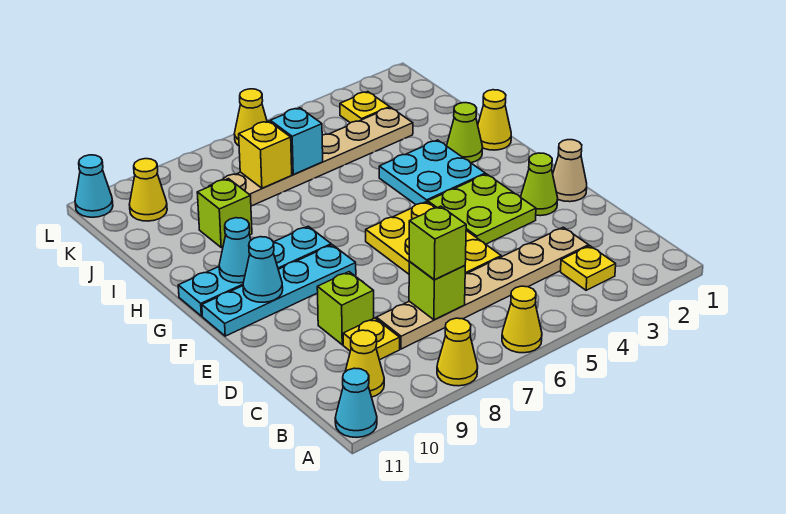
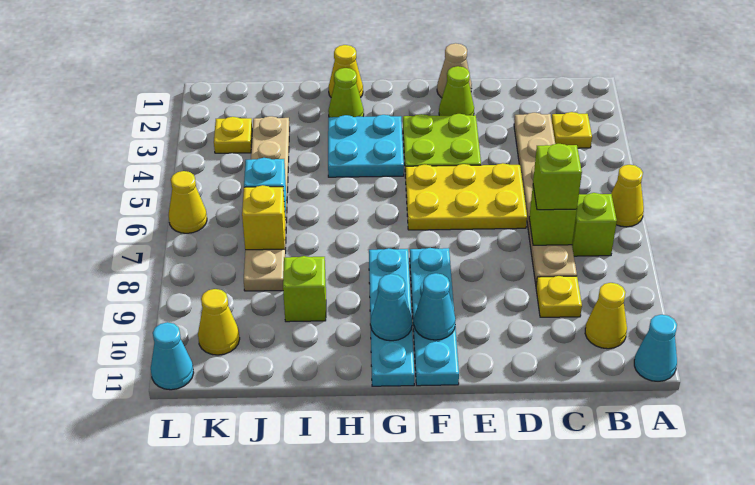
yellow cone A8 level 1 -> none
lime brick D9 level 1 -> lime brick B7 level 1

